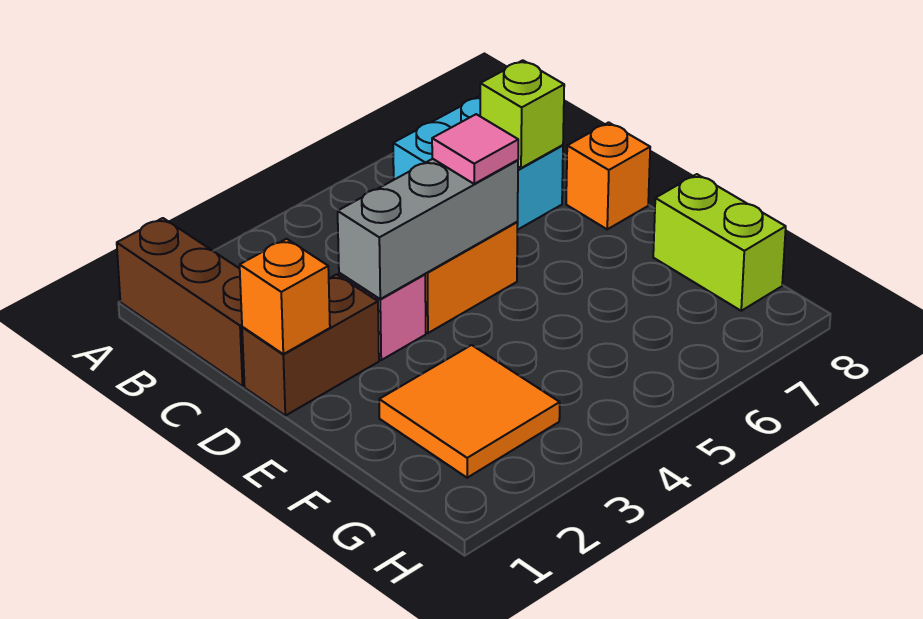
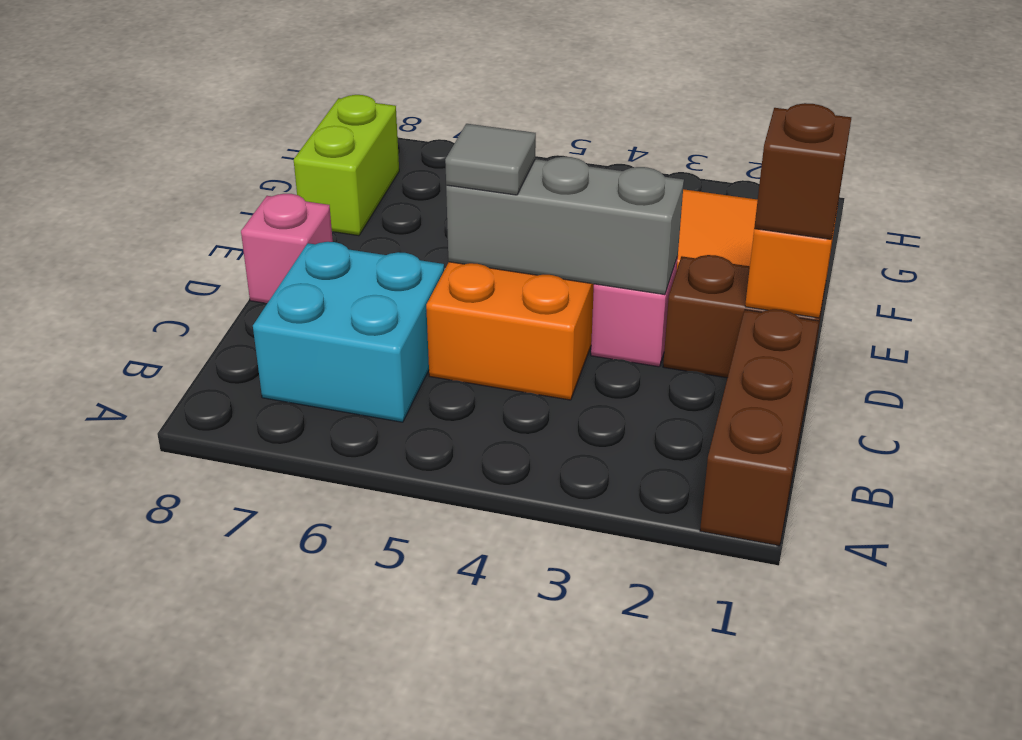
lime brick C7 level 2 -> none
none -> brown brick D1 level 3
pink tile D5 level 3 -> grey tile D5 level 3
orange brick D8 level 1 -> pink brick D8 level 1

